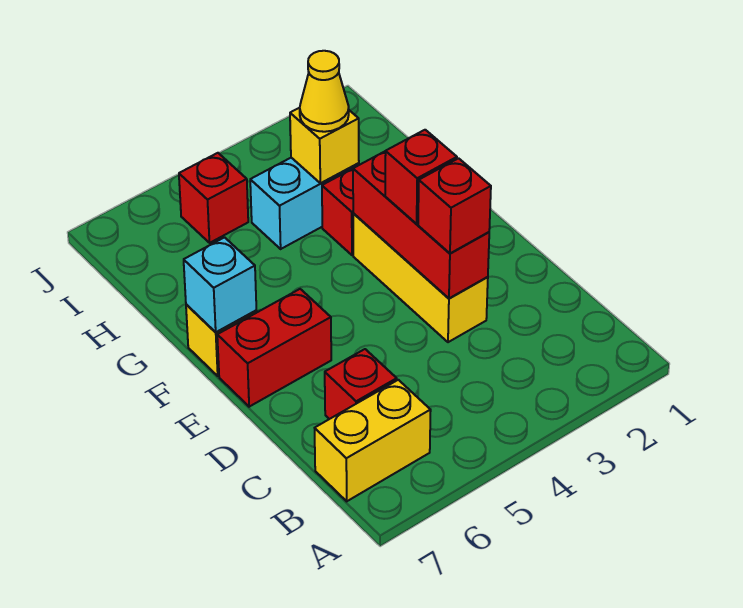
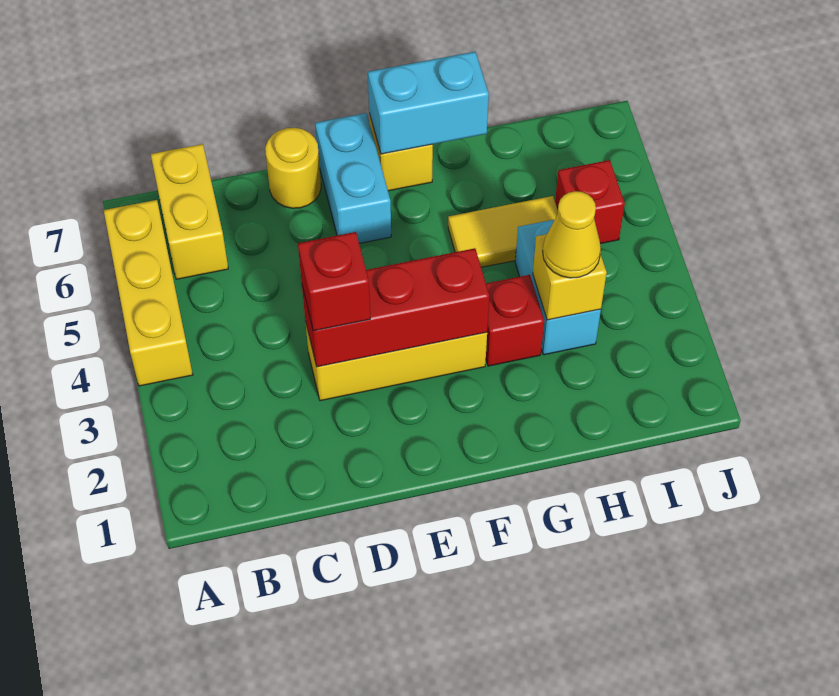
none -> yellow brick A4:A6 level 1
red brick C6 level 1 -> none
none -> yellow round brick D7 level 1
red brick E3 level 3 -> none
red brick E6:E7 level 1 -> cyan brick E6:E7 level 1
cyan brick F7 level 2 -> cyan brick F7:G7 level 2
none -> yellow tile G5:H5 level 1

